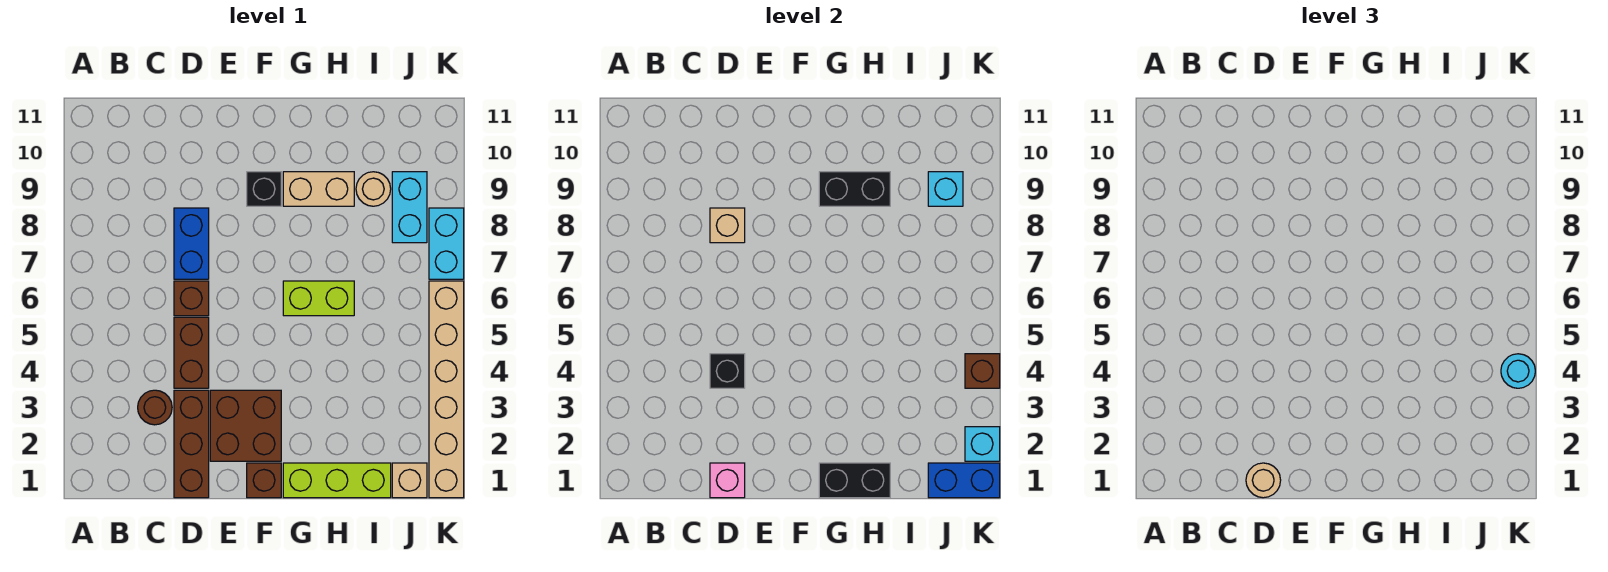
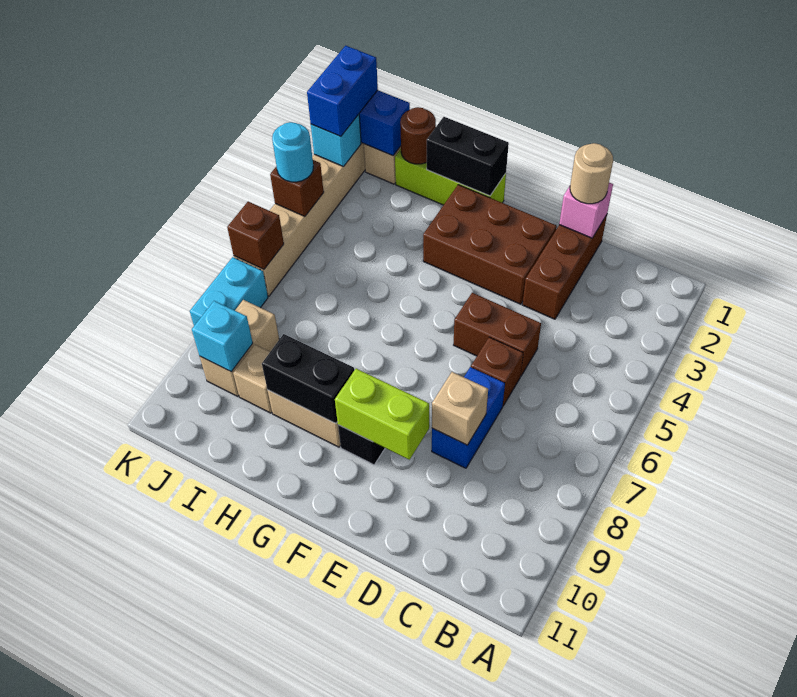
brown round brick C3 level 1 -> brown round brick I1 level 2
brown brick D4:D5 level 1 -> brown brick D5:E5 level 1
black brick D4 level 2 -> none
brown brick E2:F3 level 1 -> brown brick E2:G3 level 1
brown brick F1 level 1 -> brown brick K6 level 2
lime brick G6:H6 level 1 -> lime brick E9:F9 level 2
tan round brick I9 level 1 -> tan brick I9 level 1
cyan brick J8:J9 level 1 -> tan brick J8:J9 level 1
none -> blue brick K1:K2 level 3

